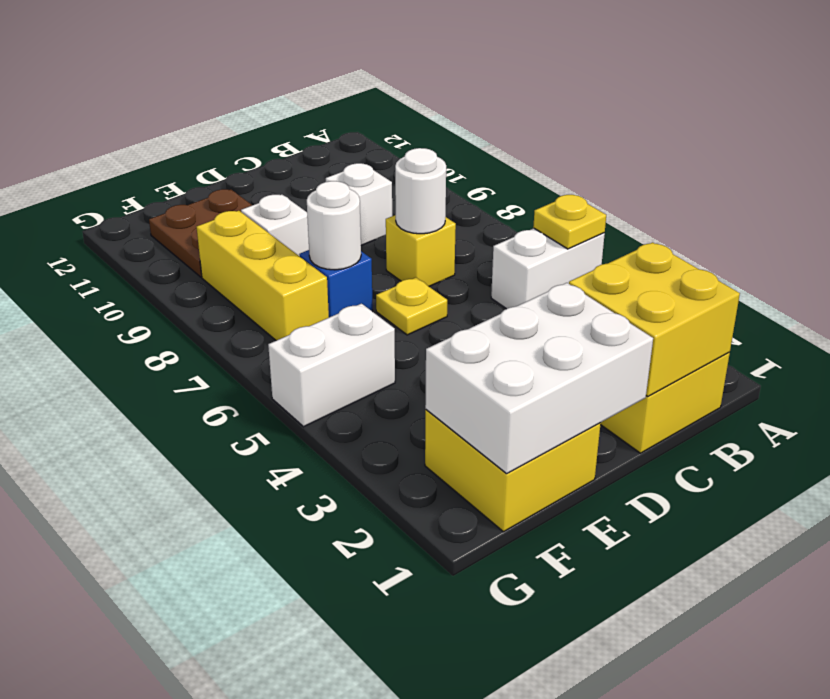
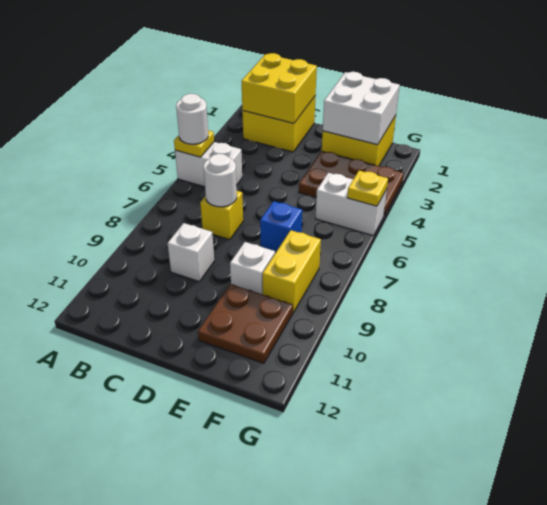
white brick D1:F2 level 2 -> white brick E1:F2 level 2
yellow plate D6 level 1 -> yellow plate G5 level 2
none -> brown plate E3:G4 level 1
white round brick E7 level 2 -> white round brick A5 level 3
yellow brick F7:F9 level 1 -> yellow brick F8:F9 level 1

